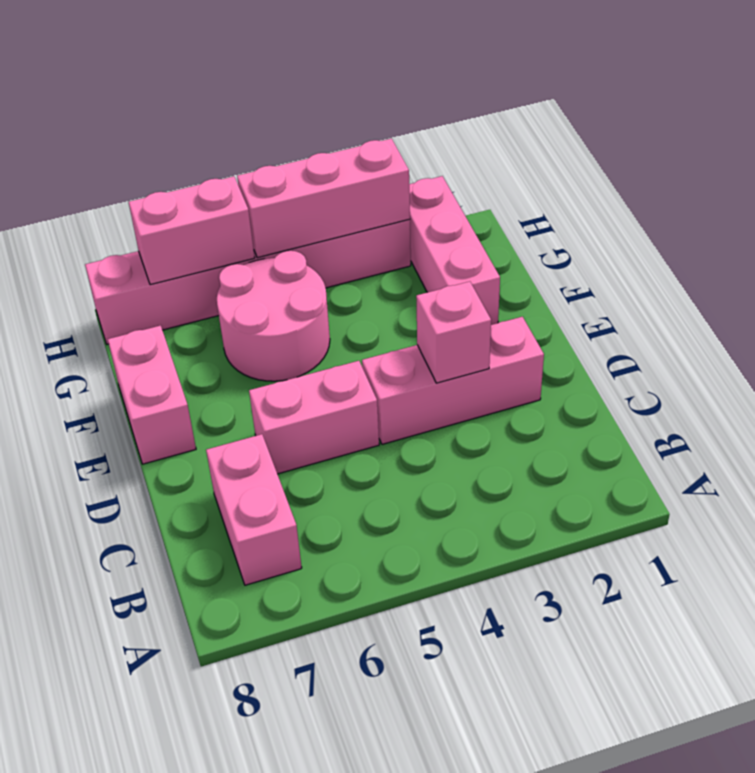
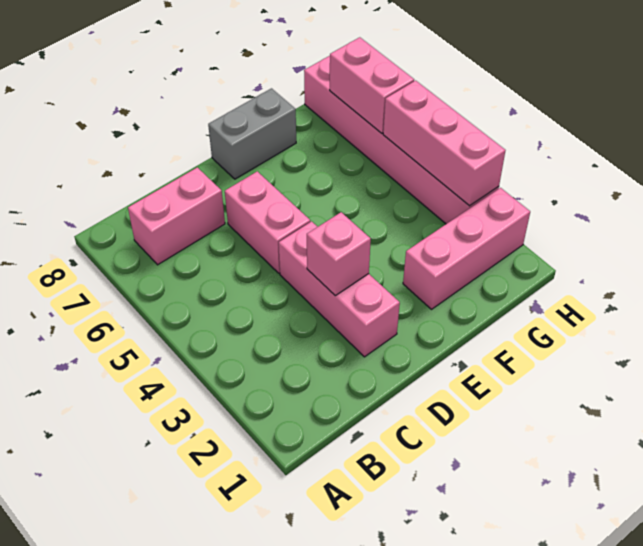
pink brick E8:F8 level 1 -> grey brick E8:F8 level 1
pink round brick F5:G6 level 1 -> none

